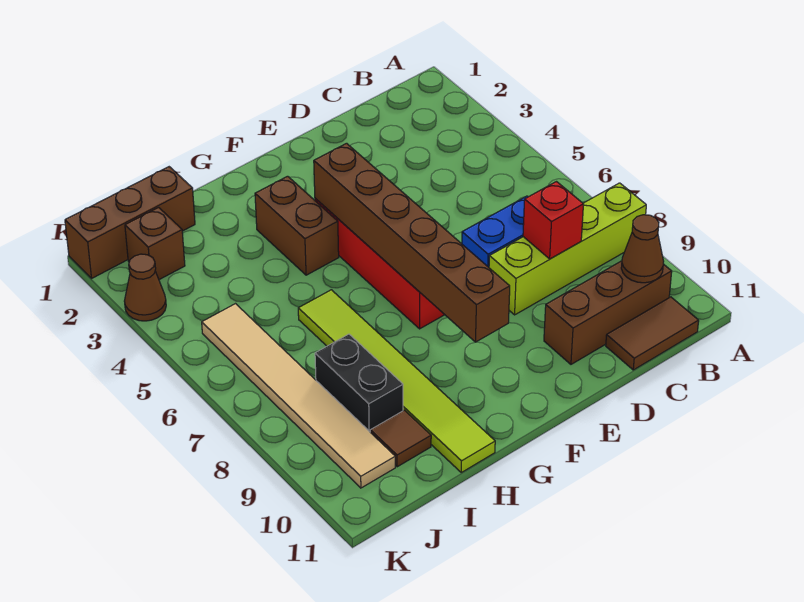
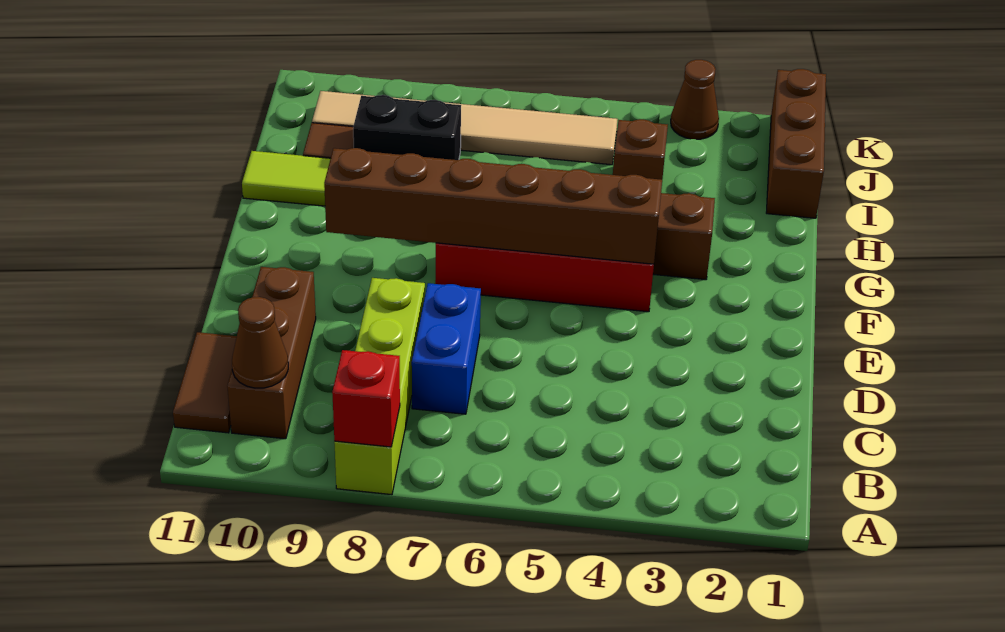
red brick C8 level 2 -> red brick A8 level 2
brown brick J2 level 1 -> brown brick I4 level 1

